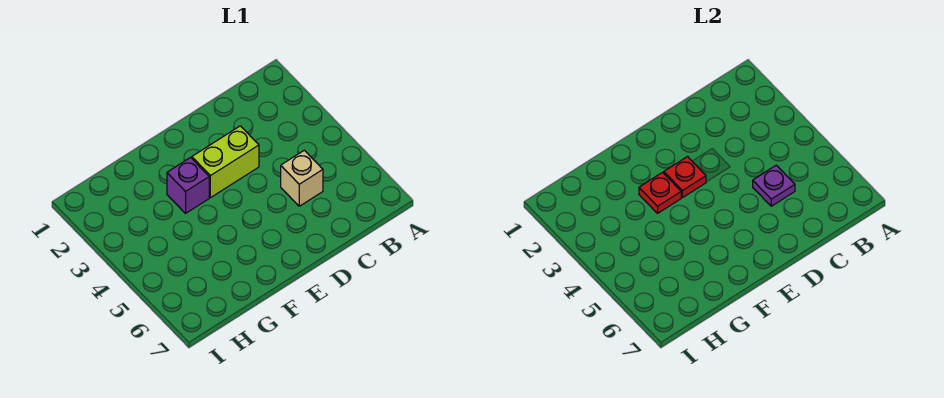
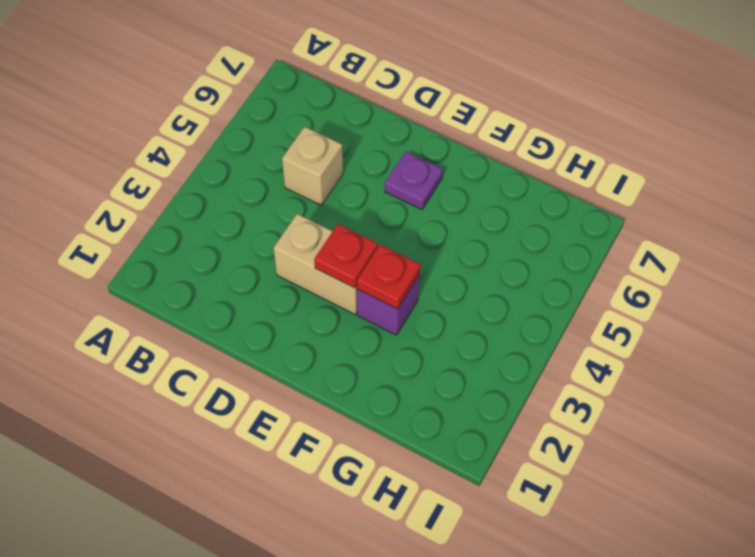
purple plate C5 level 2 -> purple plate E6 level 1
lime brick D3:E3 level 1 -> tan brick D3:E3 level 1

